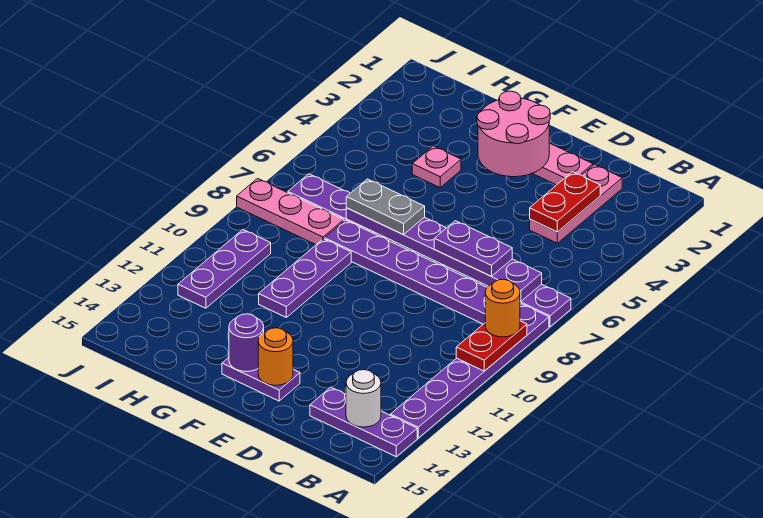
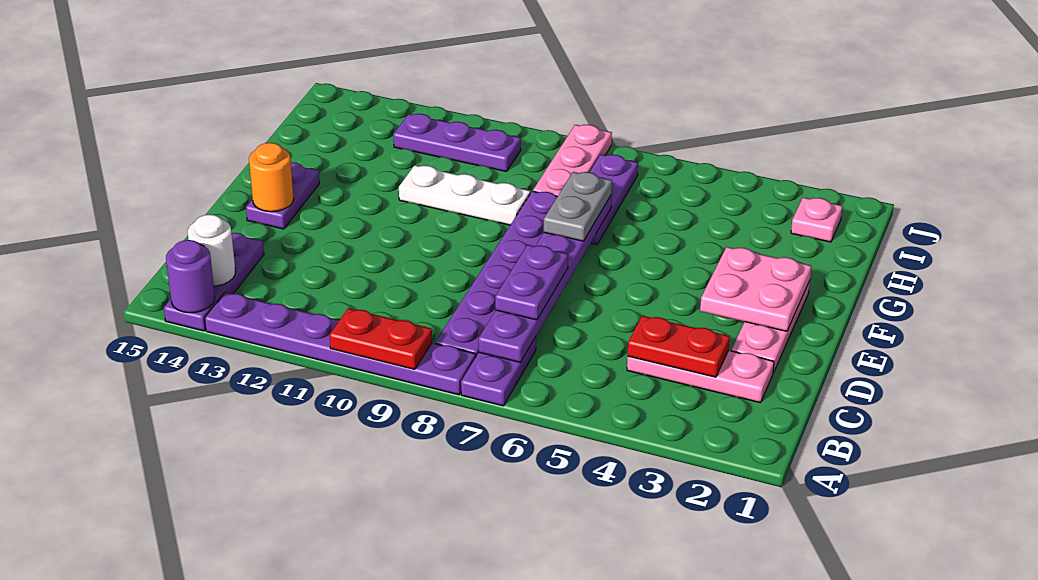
orange round brick A9 level 3 -> none
pink round brick E2:F3 level 2 -> pink plate E2:F3 level 2
purple round brick F14 level 2 -> purple round brick A14 level 2
pink plate G4 level 1 -> pink plate I2 level 1
purple plate G9:G11 level 1 -> white plate G9:G11 level 1

